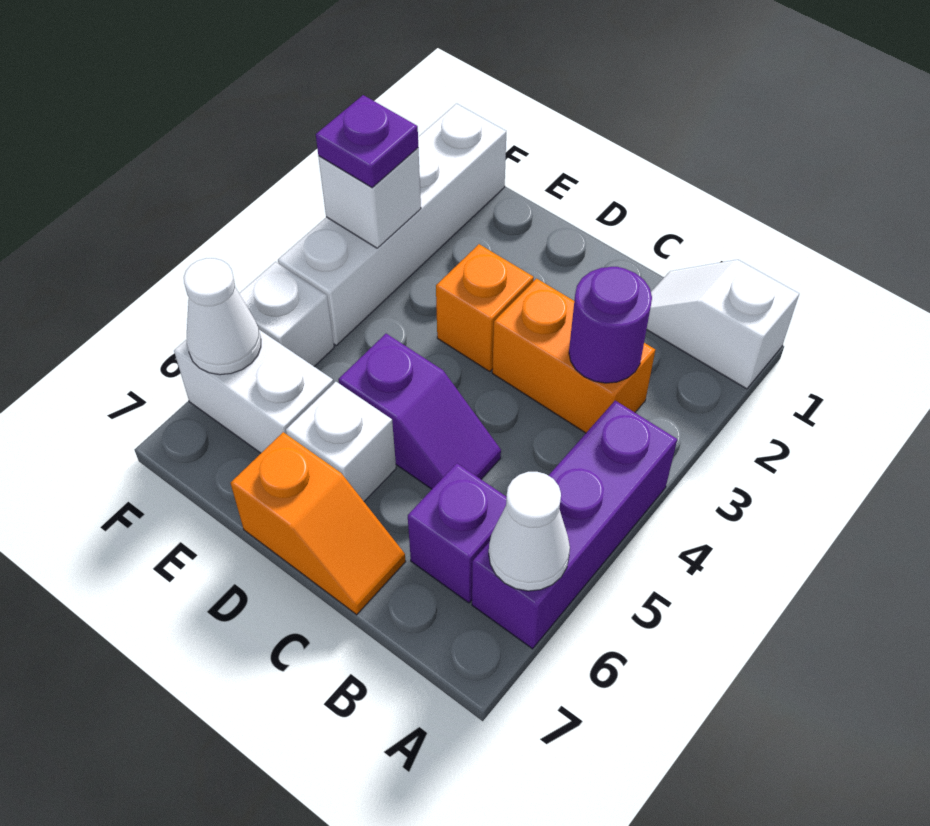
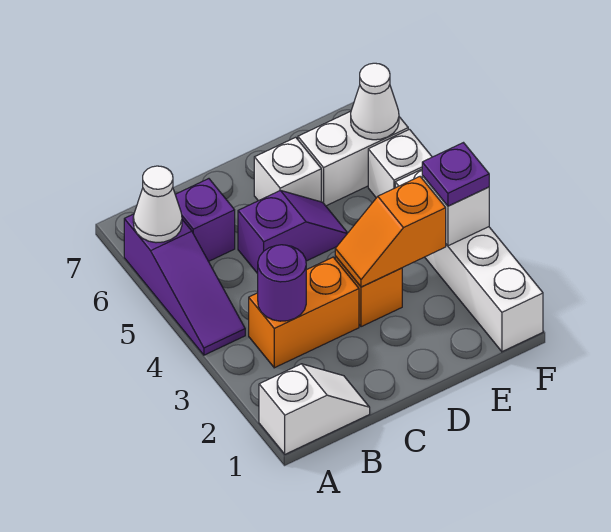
purple brick A4:A6 level 1 -> purple slope A4:A6 level 1 top 6
purple slope C5:D5 level 1 top D -> purple slope C5:D5 level 1 top C
orange slope C7:D7 level 1 top D -> orange slope D3:E3 level 2 top E

